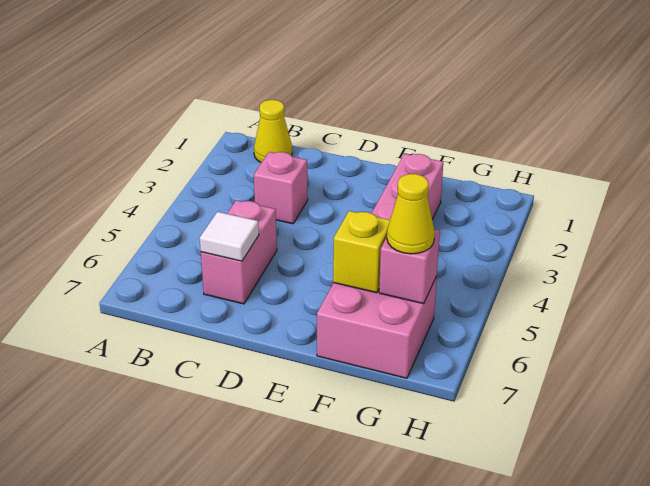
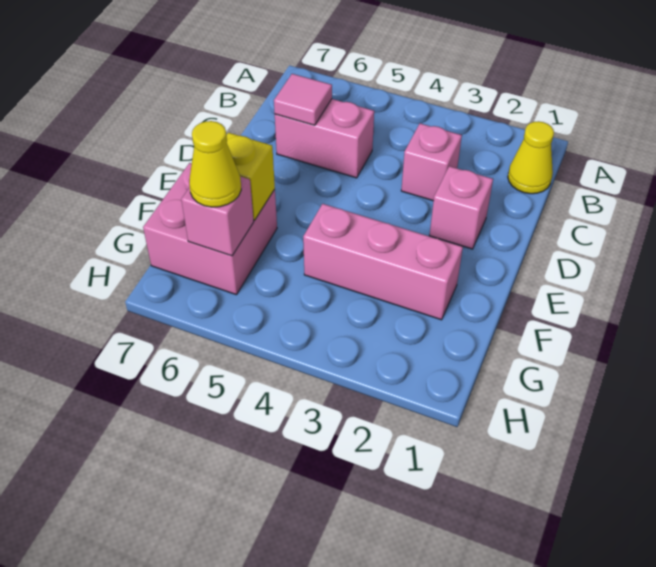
white tile C6 level 2 -> pink tile C6 level 2
none -> pink brick D2 level 1

